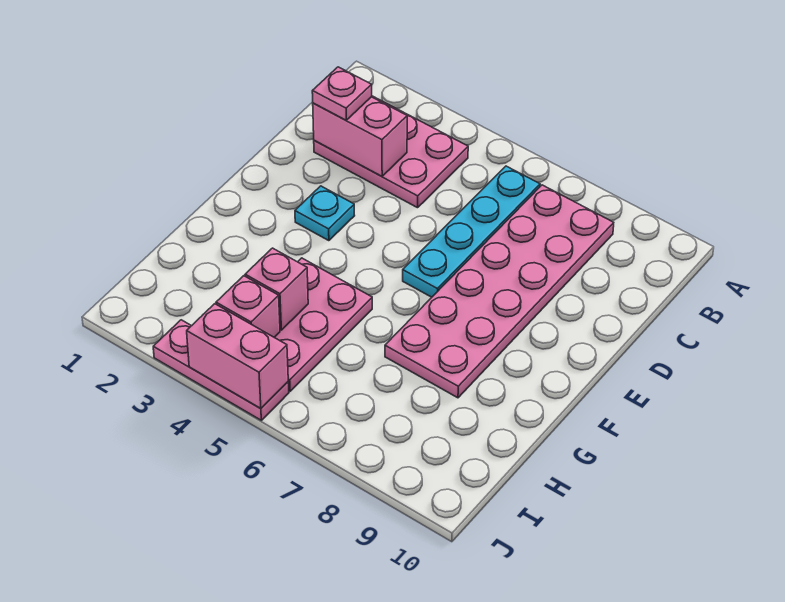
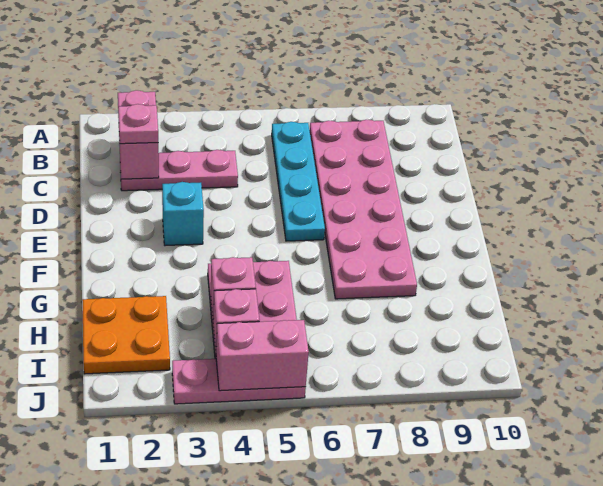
pink plate B2:C4 level 1 -> pink plate C2:C4 level 1
pink brick C2:C3 level 2 -> pink brick B2:C2 level 2
cyan plate E3 level 1 -> cyan brick E3 level 1
none -> orange plate H1:I2 level 1

